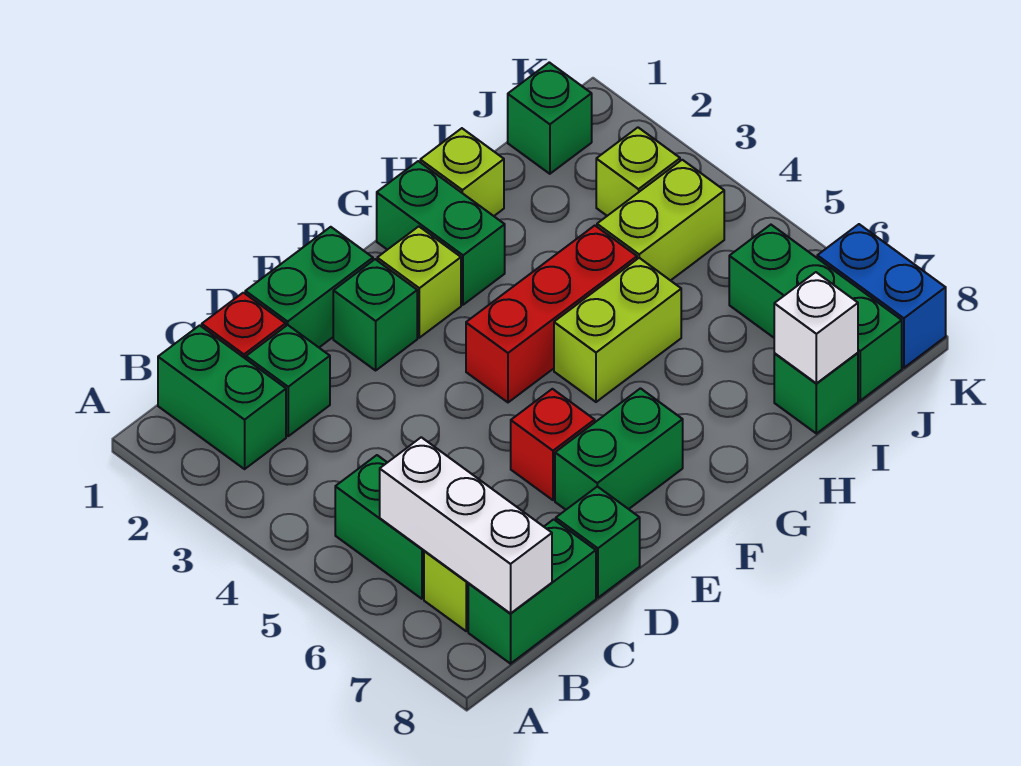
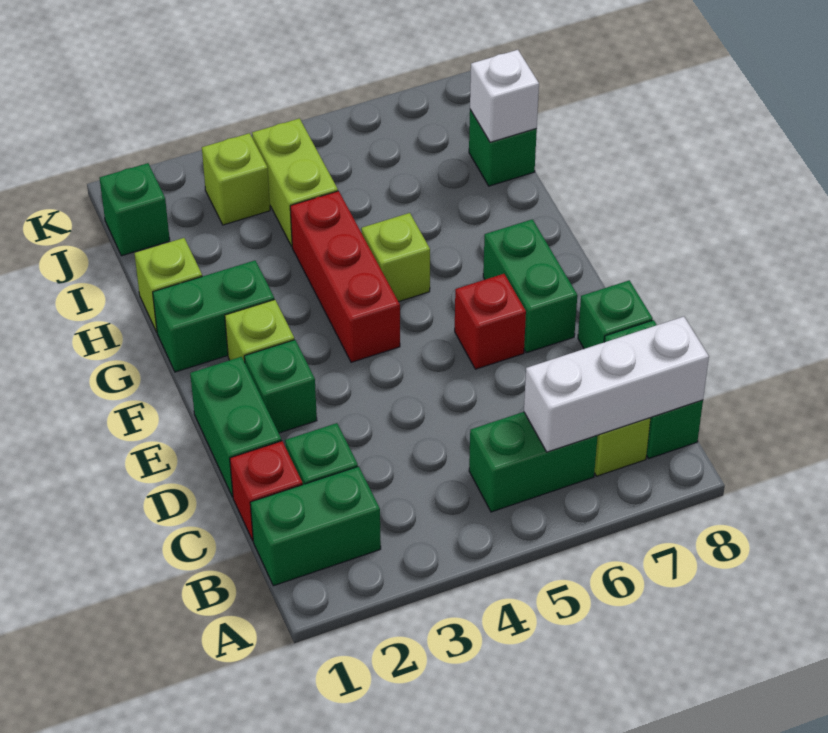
lime brick G5:H5 level 1 -> lime brick G5 level 1
green brick J6:J8 level 1 -> none
blue brick K7:K8 level 1 -> none

